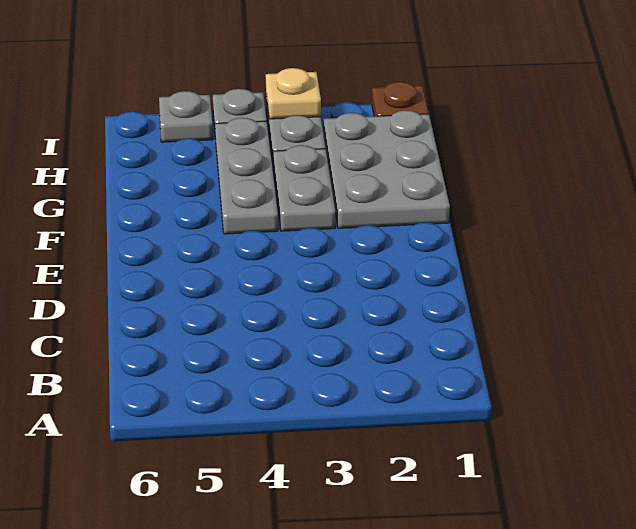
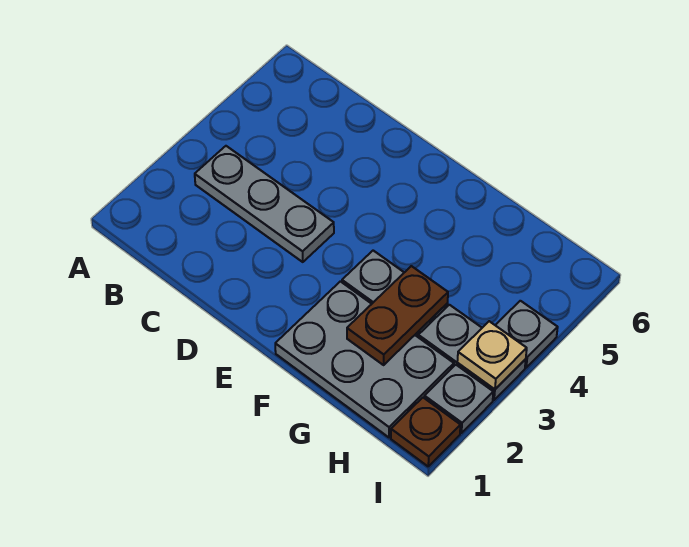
grey plate F4:H4 level 1 -> grey plate B3:D3 level 1
none -> brown plate G2:G3 level 2
grey plate I5 level 1 -> grey plate I2 level 1

